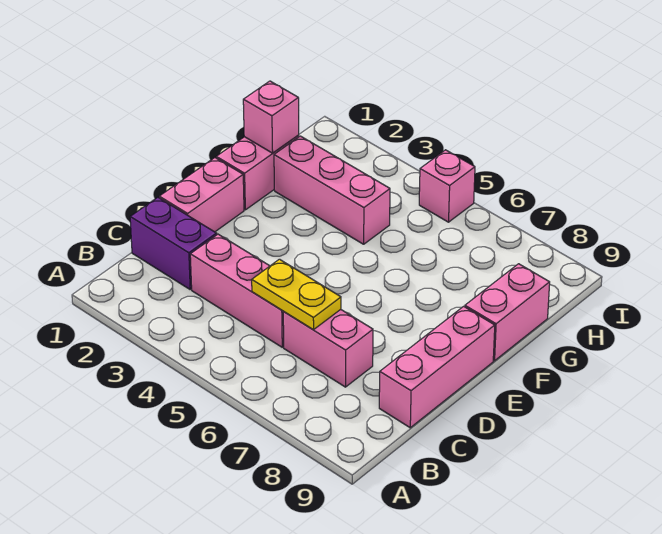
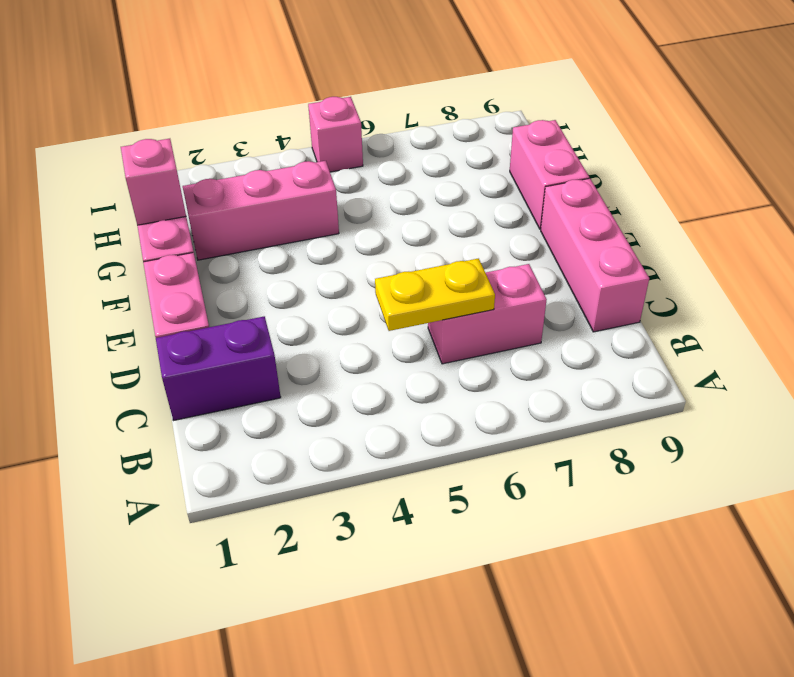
pink brick C3:C5 level 1 -> none

